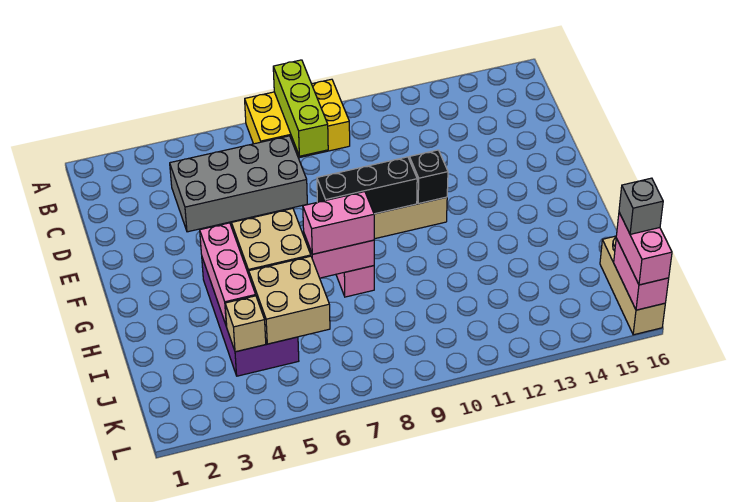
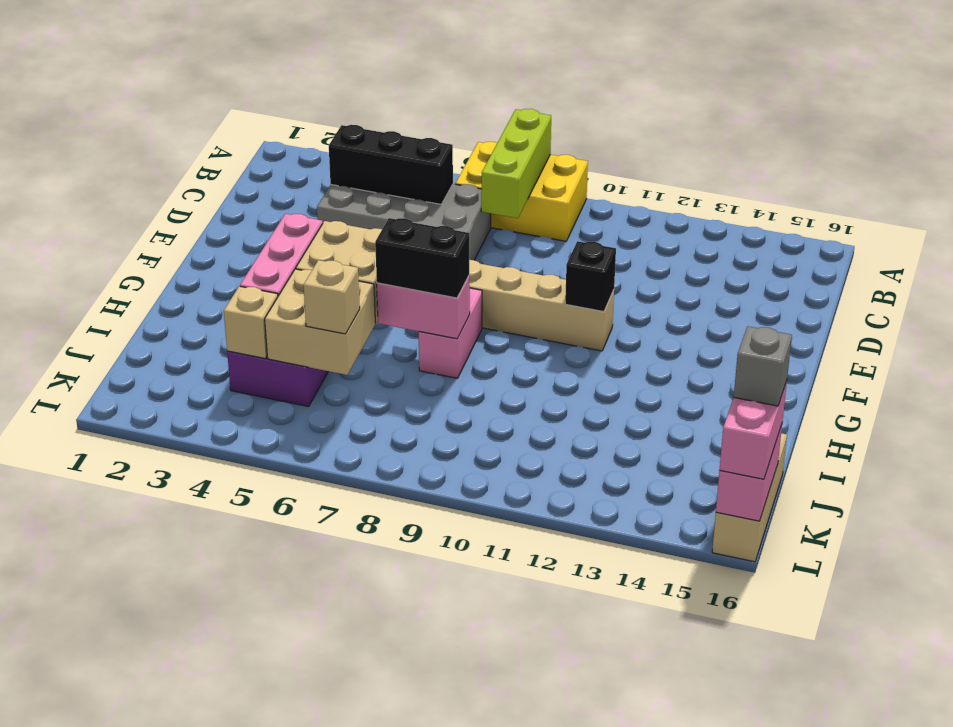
black brick F8:F10 level 2 -> black brick C4:C6 level 2
pink brick H7:H8 level 3 -> black brick H7:H8 level 3
none -> tan brick J6 level 3

